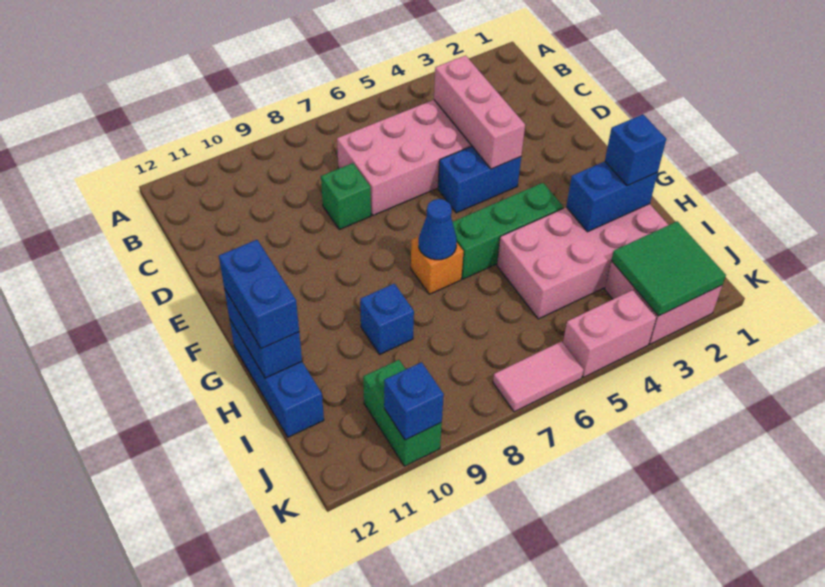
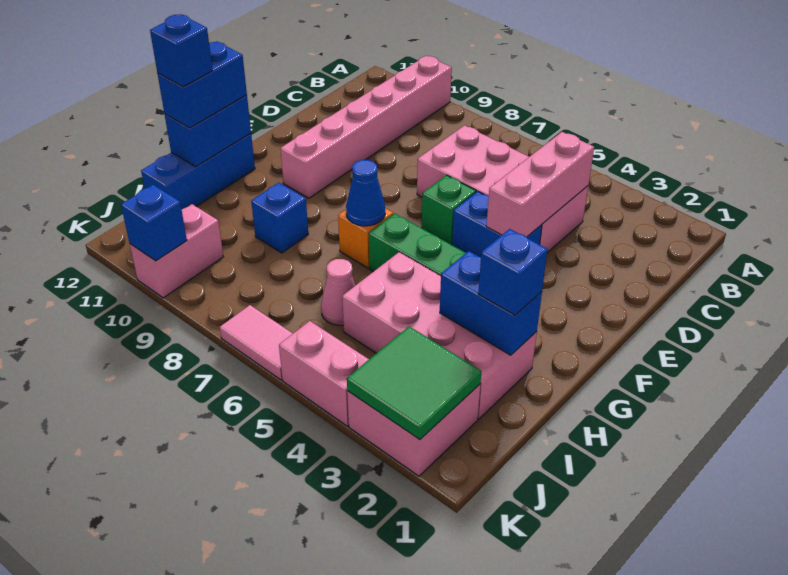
none -> pink brick A10:F10 level 1
green brick D8 level 1 -> green brick E6 level 1
none -> blue brick H12 level 4
none -> pink cone I6 level 1
green brick J10:K10 level 1 -> pink brick J10:K10 level 1

